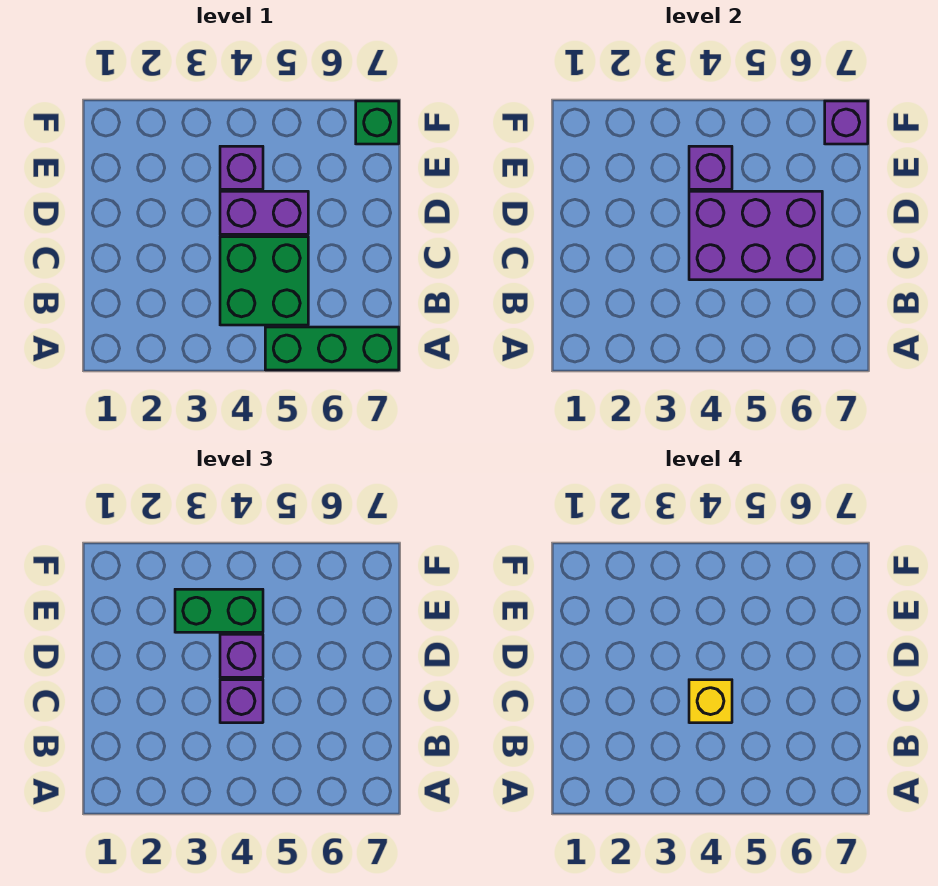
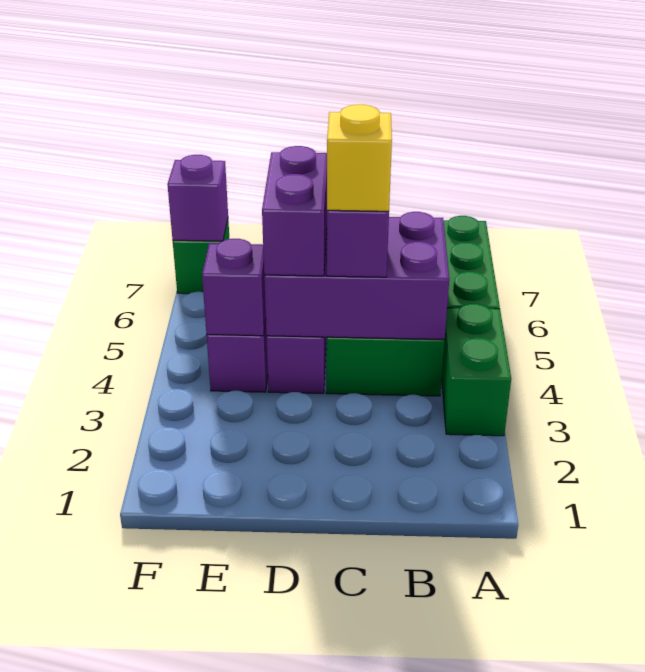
purple brick C4:D6 level 2 -> purple brick B4:D5 level 2
purple brick D4 level 3 -> purple brick D4:D5 level 3
green brick E3:E4 level 3 -> green brick A3:A4 level 1

